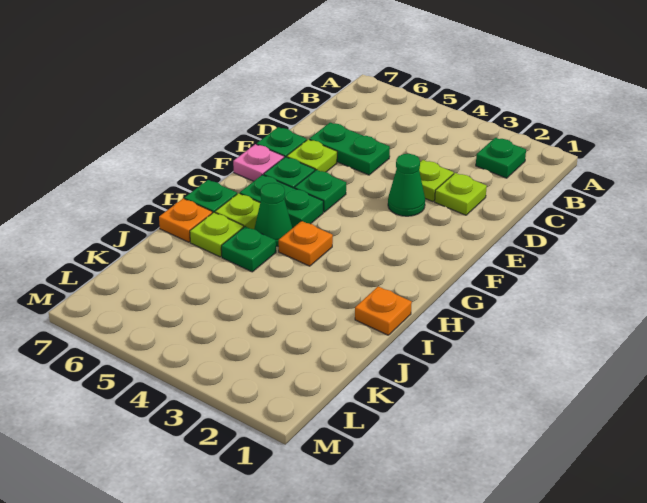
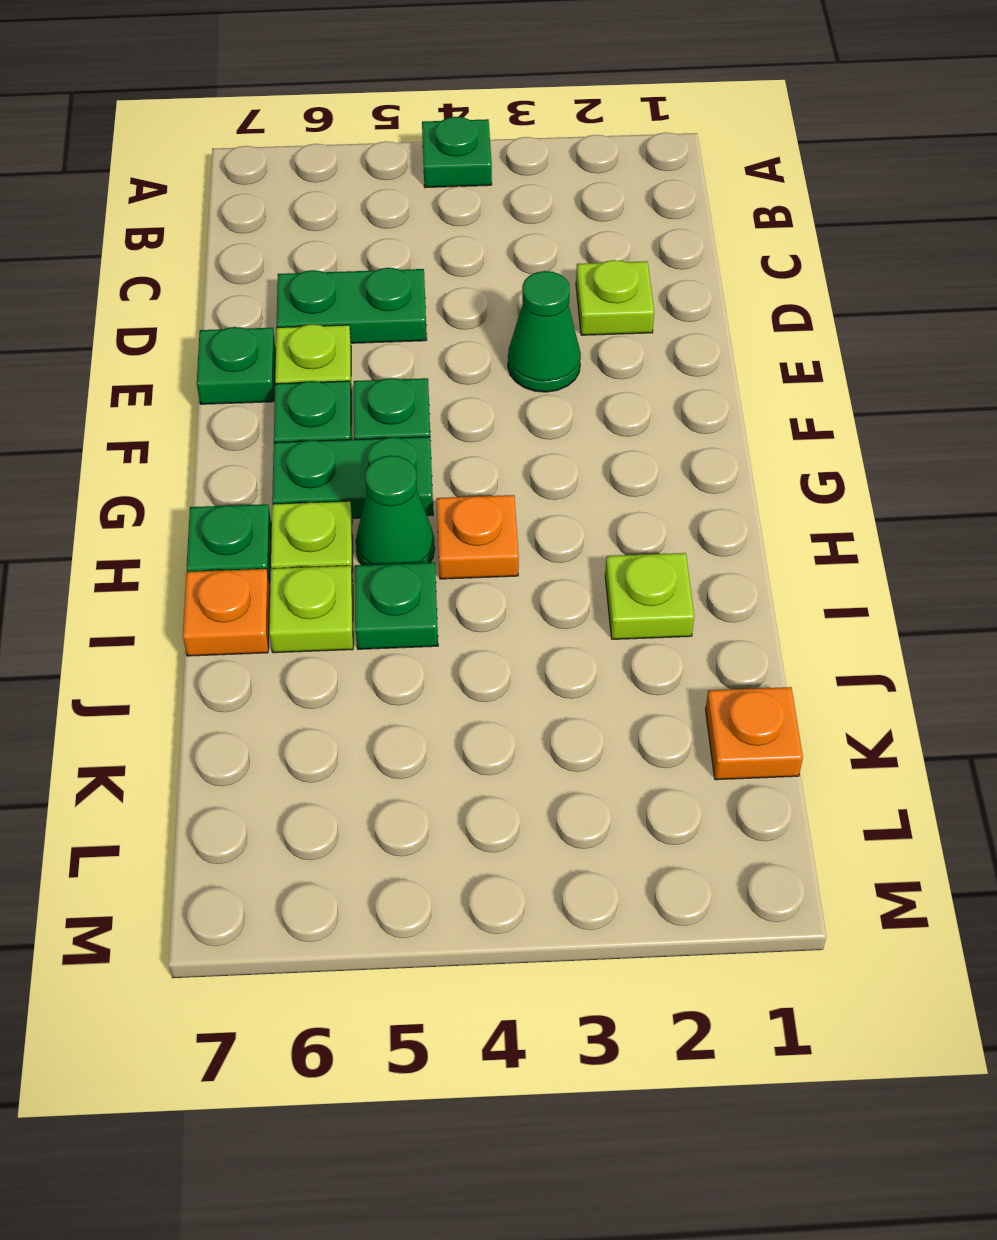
green plate B2 level 1 -> green plate A4 level 1
lime plate D3 level 1 -> lime plate I2 level 1
pink plate F7 level 1 -> none
orange plate I1 level 1 -> orange plate K1 level 1

